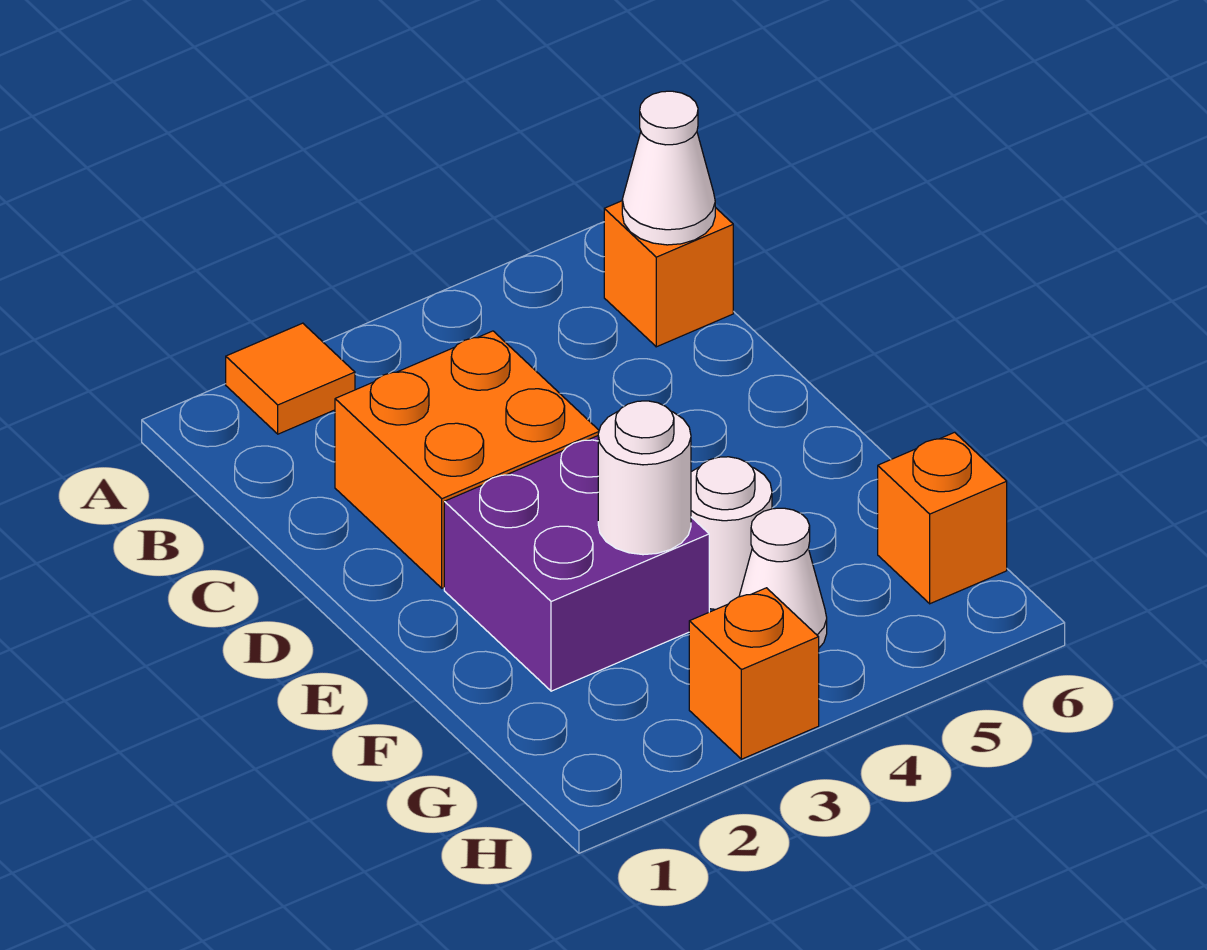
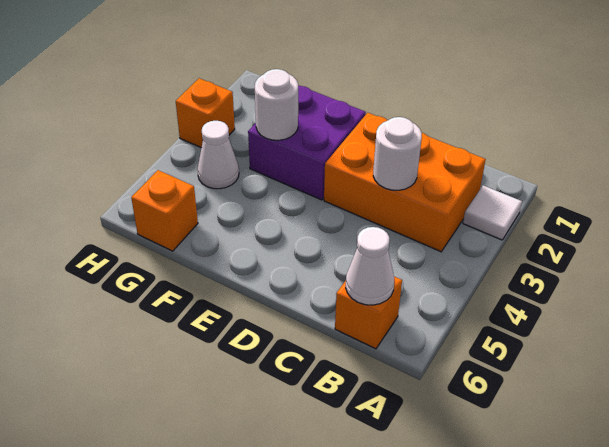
orange tile A2 level 1 -> white tile A2 level 1
orange brick C2:D3 level 1 -> orange brick B2:D3 level 1
white round brick F4 level 1 -> white round brick C3 level 2

